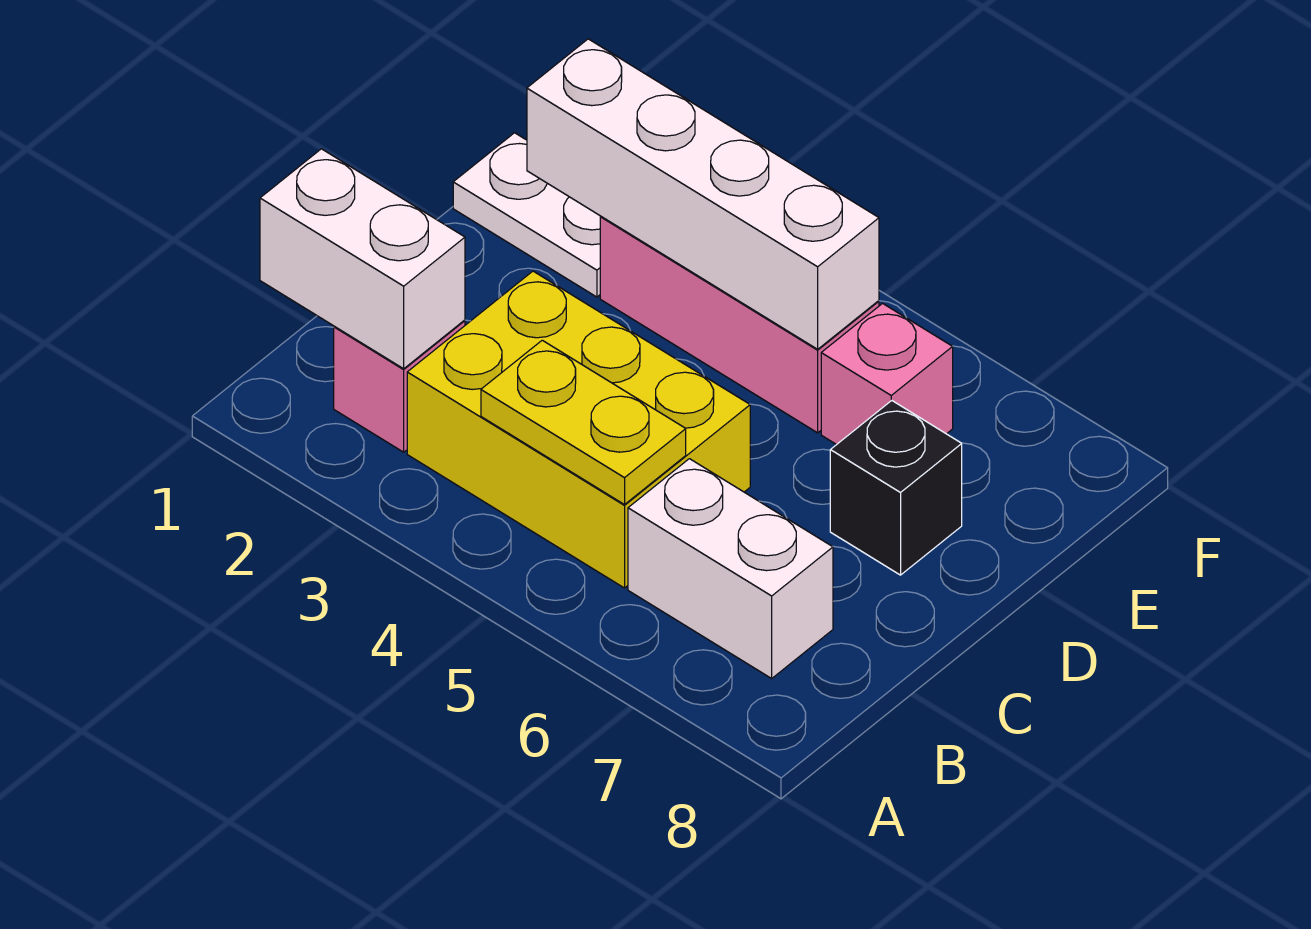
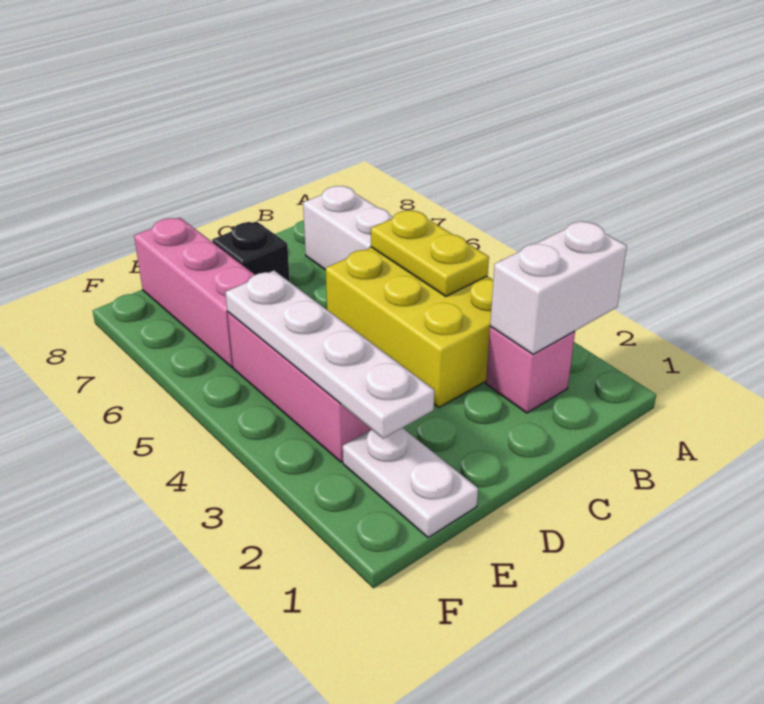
white brick B1:B2 level 2 -> white brick A2:B2 level 2
white brick E2:E5 level 2 -> white plate E2:E5 level 2
pink brick E6 level 1 -> pink brick E6:E8 level 1

